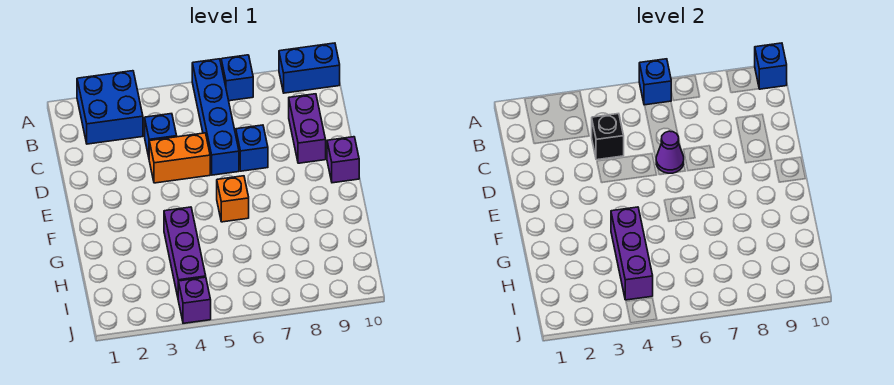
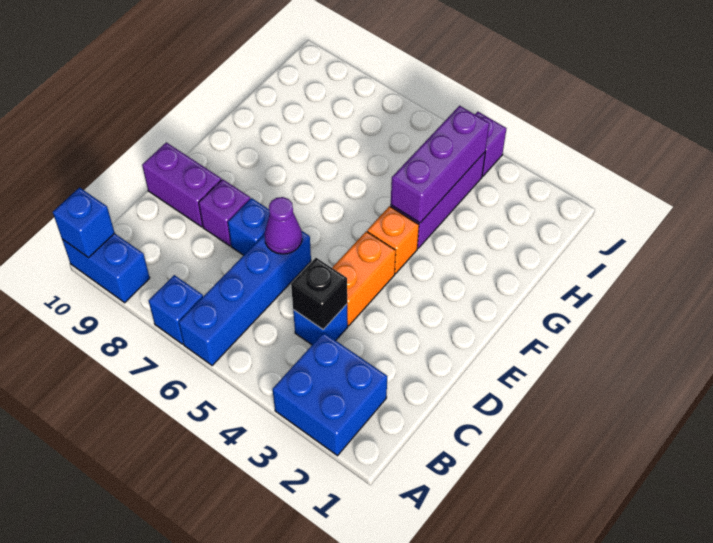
blue brick A6 level 2 -> none
purple brick C9:D9 level 1 -> purple brick D9:D10 level 1
orange brick D4:D5 level 1 -> orange brick D4:E4 level 1
purple brick E10 level 1 -> purple brick D8 level 1
orange brick F6 level 1 -> orange brick F4 level 1

